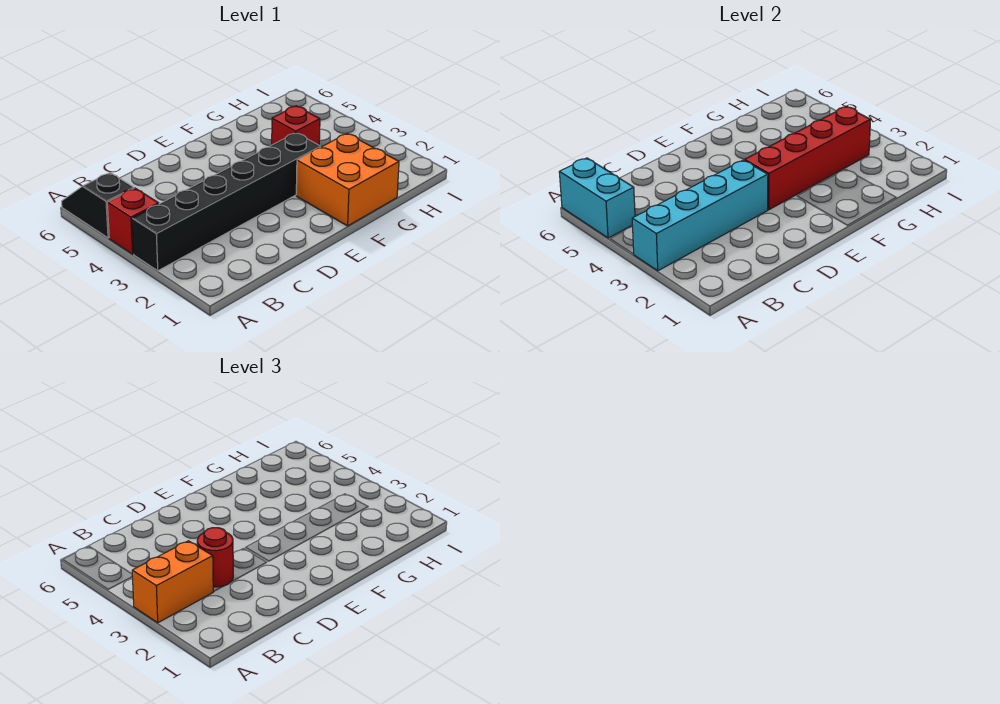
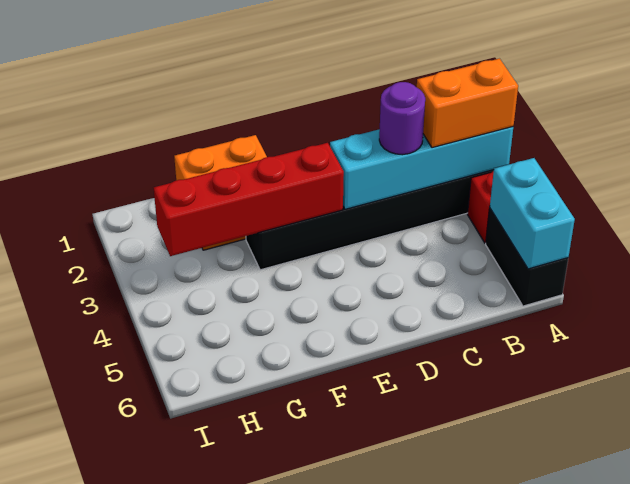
black slope A5:A6 level 1 top 5 -> black brick A5:A6 level 1
red round brick C3 level 3 -> purple round brick C3 level 3
red brick G4 level 1 -> none

